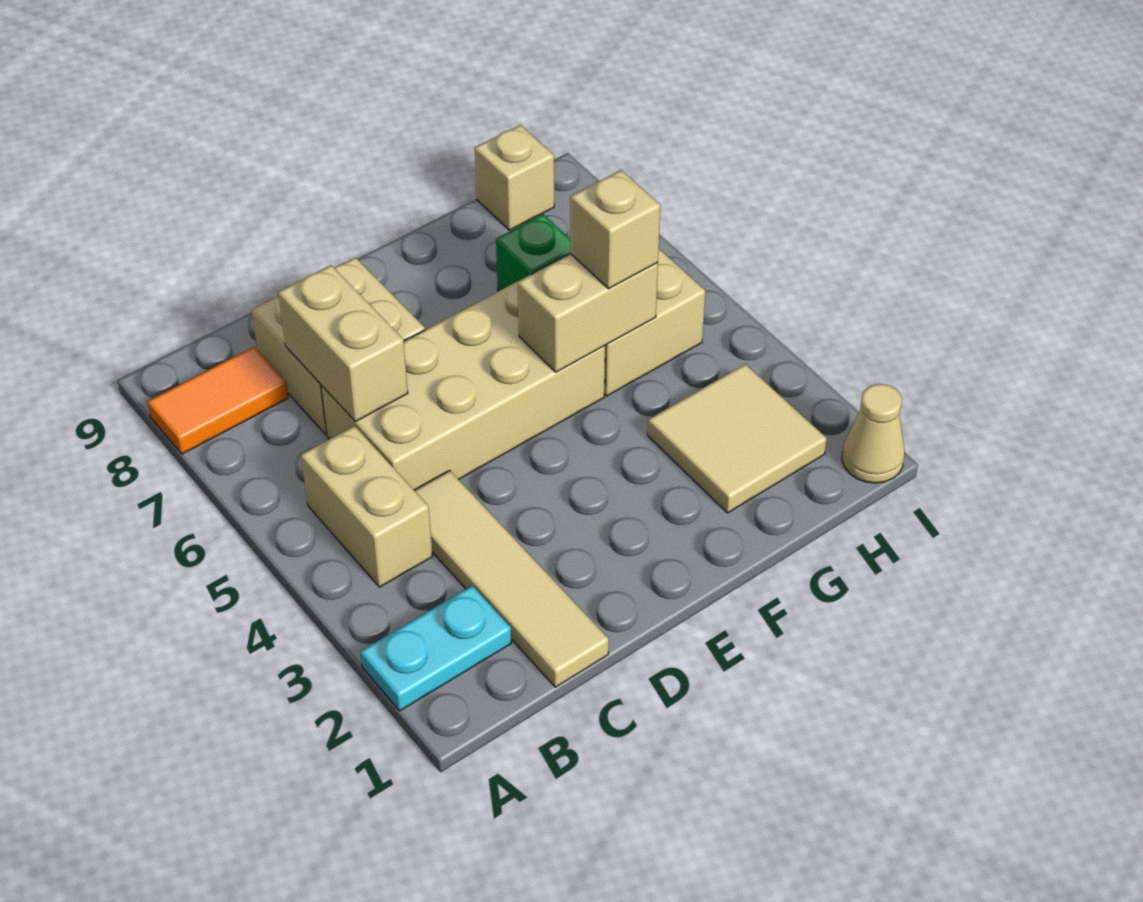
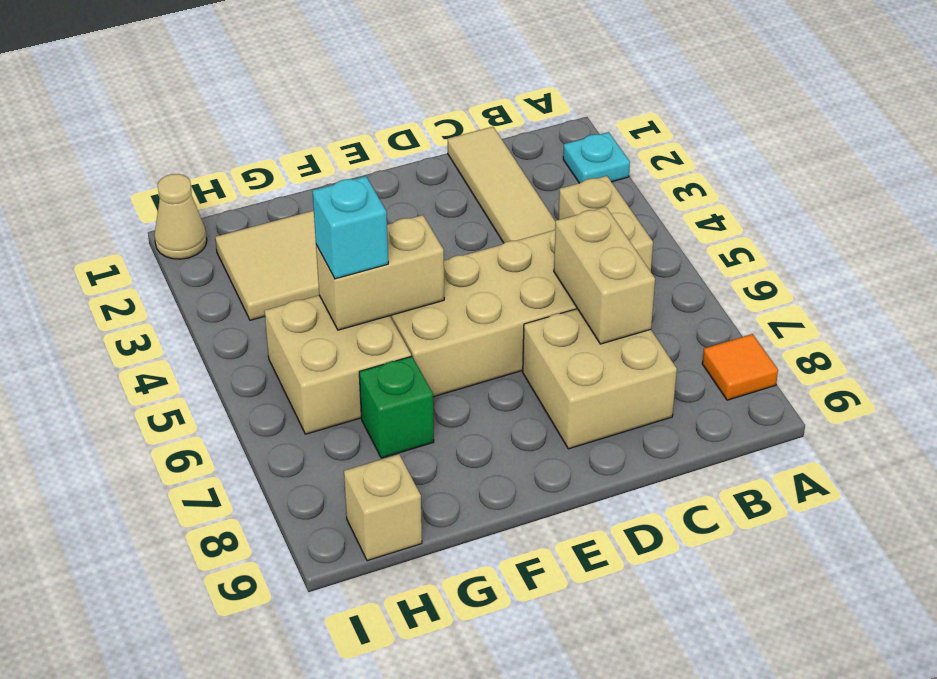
cyan plate A2:B2 level 1 -> cyan plate A2 level 1
orange tile A8:B8 level 1 -> orange tile A8 level 1
tan brick G5 level 3 -> cyan brick G5 level 3

